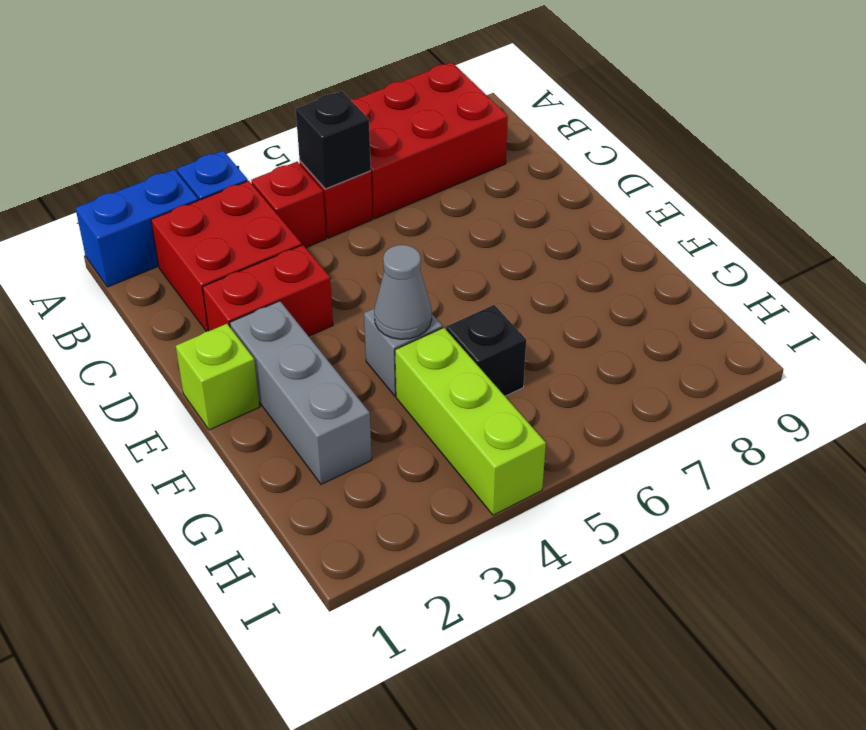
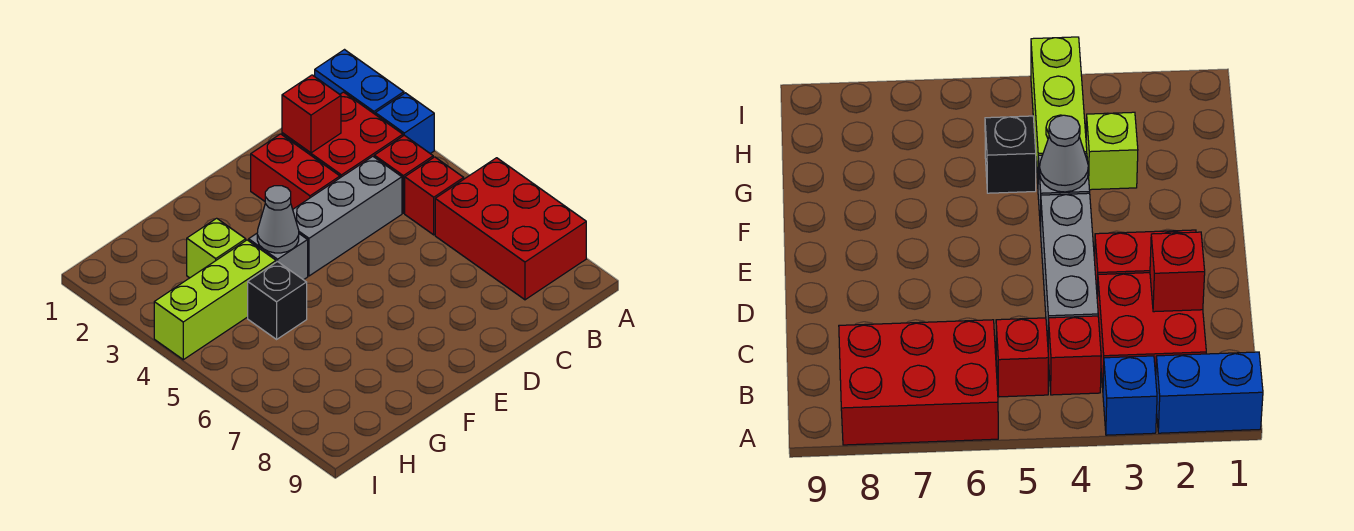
black brick B5 level 2 -> none
none -> red brick C2 level 2
lime brick E1 level 1 -> lime brick G3 level 1
grey brick E2:G2 level 1 -> grey brick C4:E4 level 1

